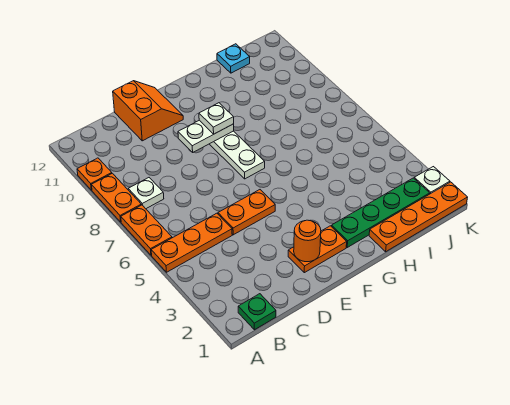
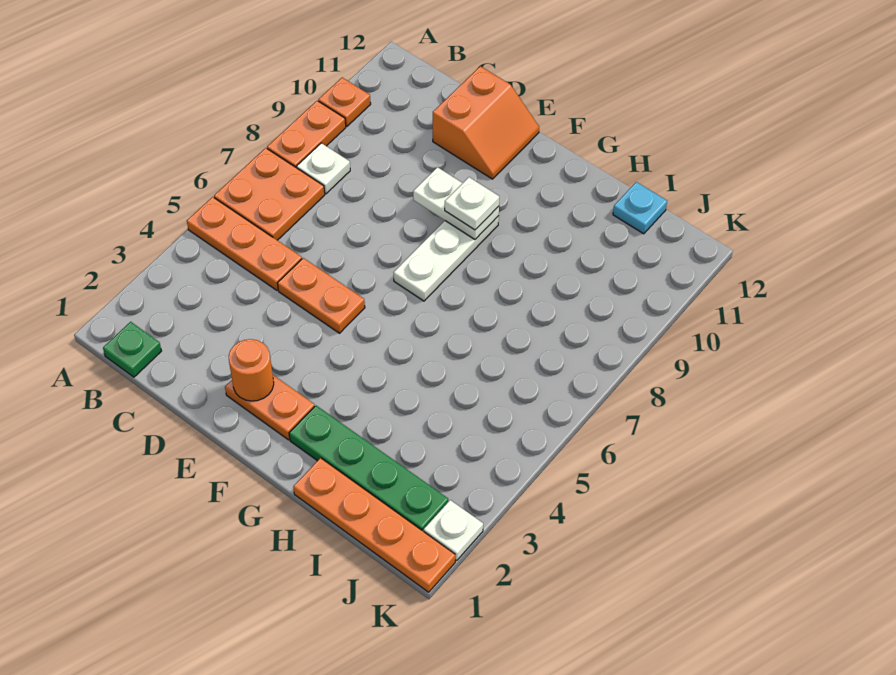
orange plate A6:A7 level 1 -> orange plate A6:B7 level 1

